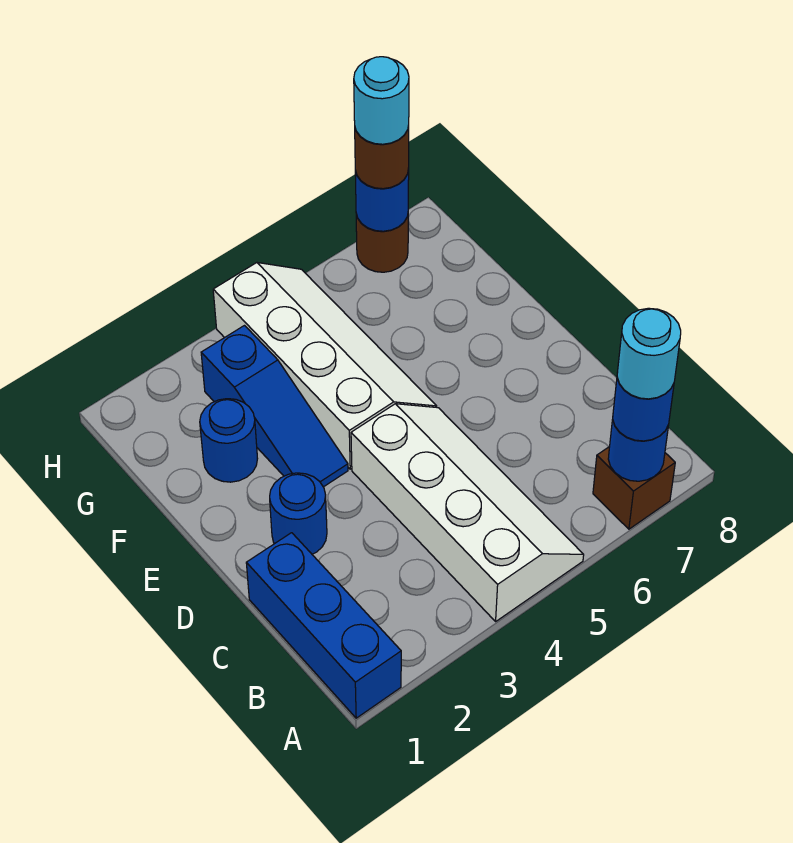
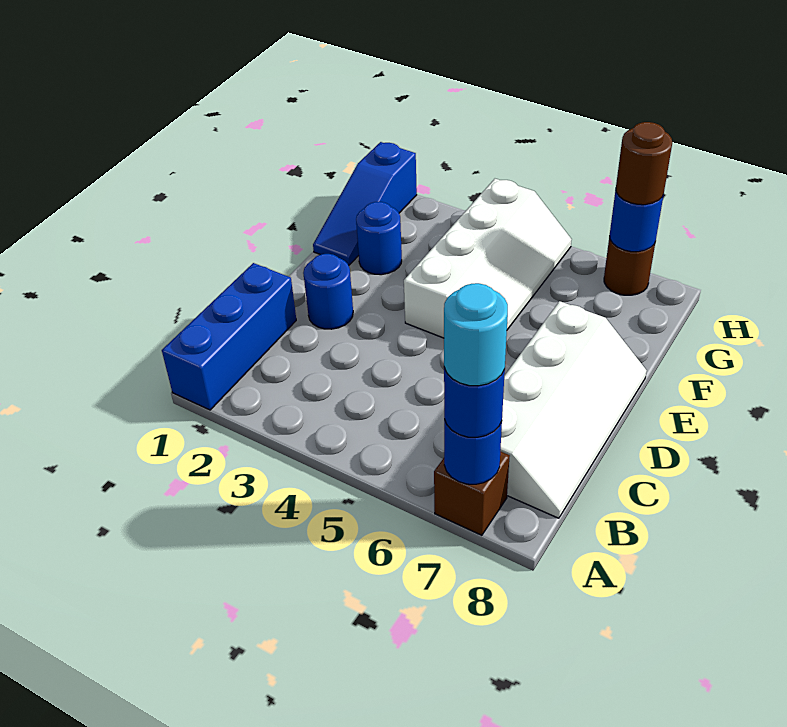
white slope A4:D5 level 1 top 4 -> white slope B7:E8 level 1 top 7
blue slope E3:G3 level 1 top G -> blue slope F1:H1 level 1 top H
cyan round brick H7 level 4 -> none

